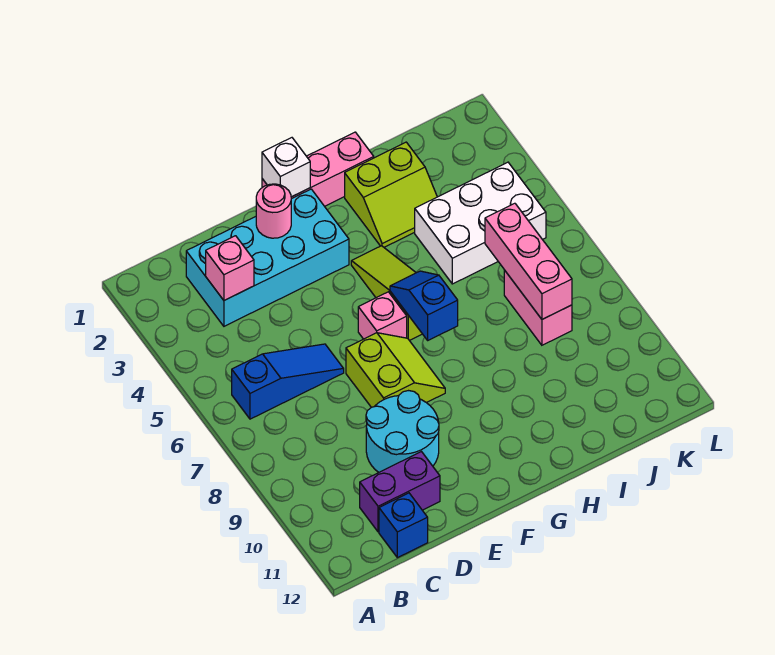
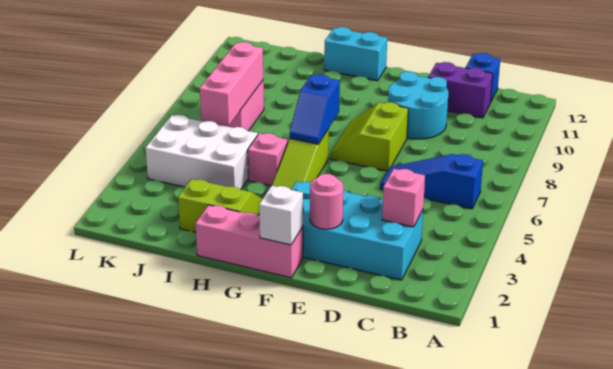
pink brick F6 level 1 -> pink brick H5 level 1
none -> cyan brick G12:H12 level 1

